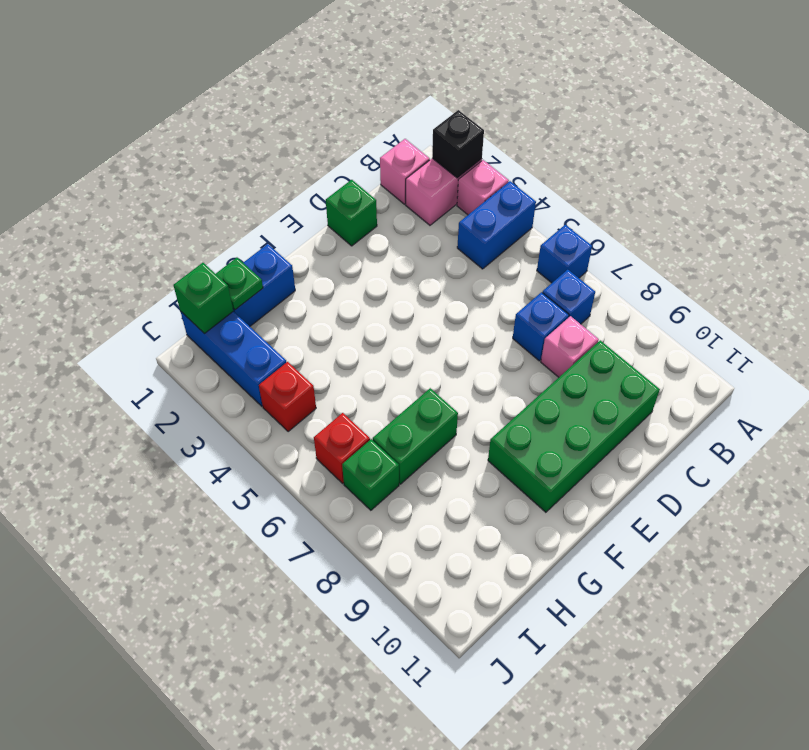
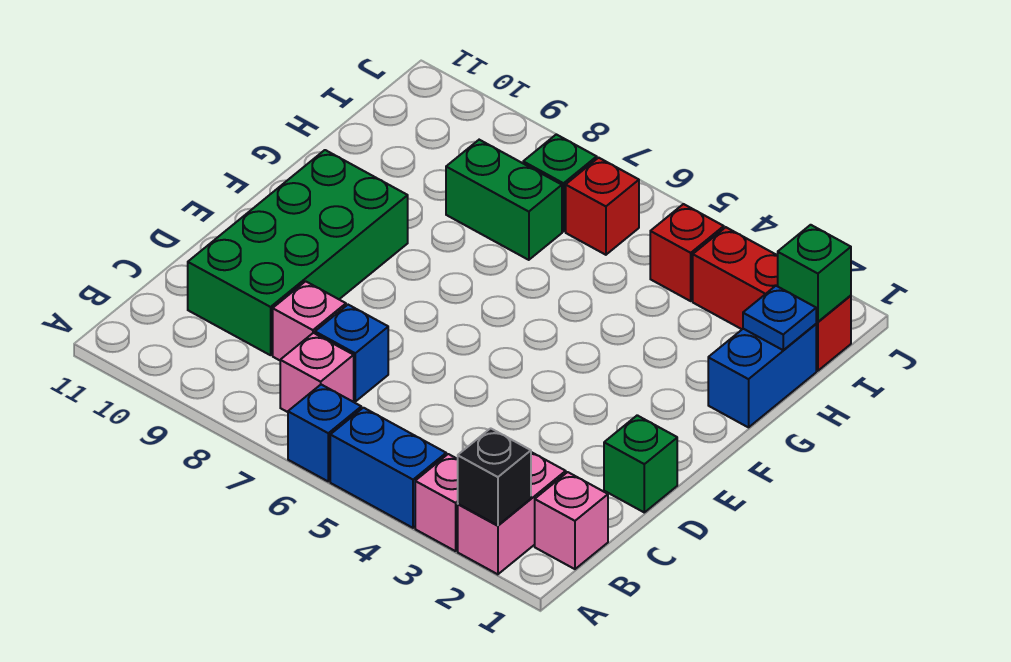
blue brick A4:B4 level 1 -> blue brick A4:A5 level 1
blue brick B7 level 1 -> pink brick B7 level 1
green brick G7:H7 level 1 -> green brick H7:H8 level 1
green plate H1 level 2 -> blue plate H1 level 2
blue brick I1:I3 level 1 -> red brick I1:I3 level 1

